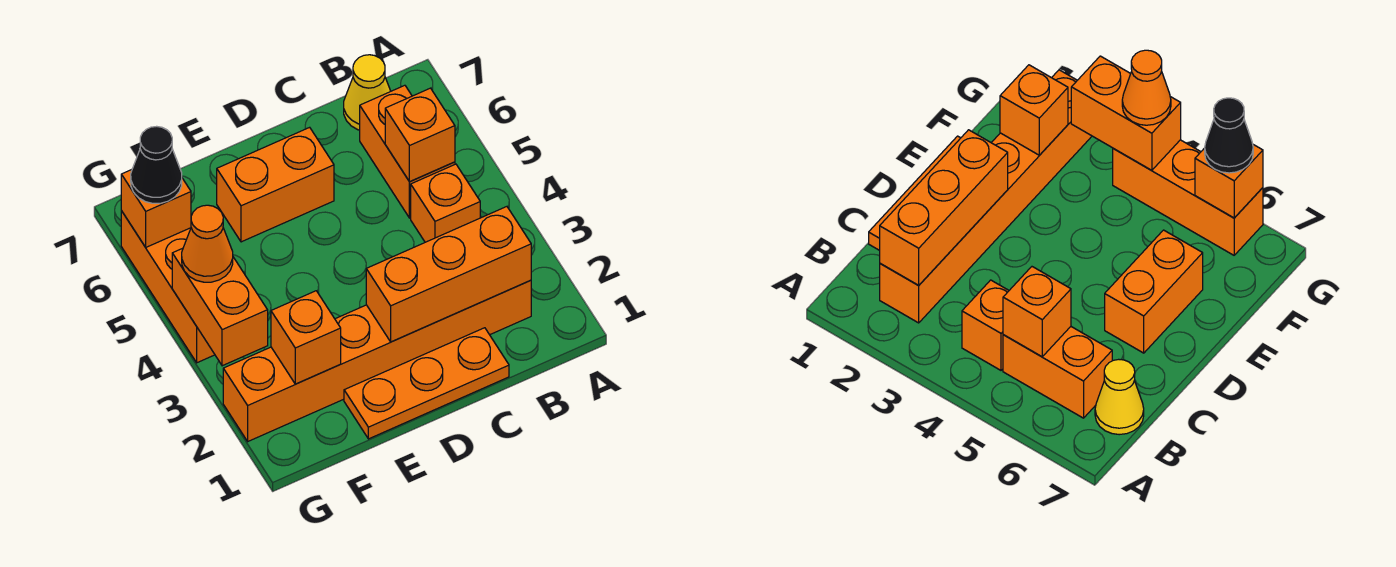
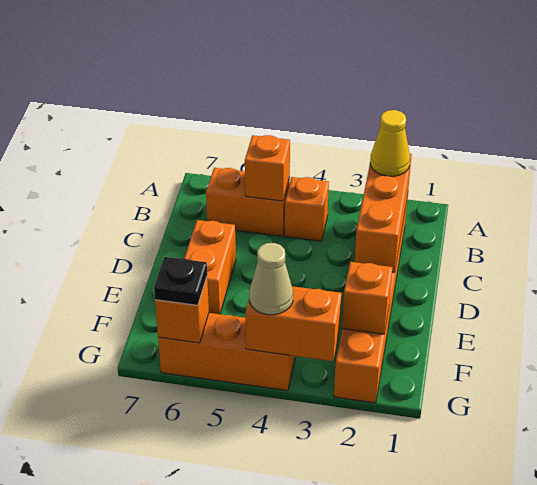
yellow cone B7 level 1 -> yellow cone B2 level 3
orange plate C1:E1 level 1 -> none
orange cone G4 level 3 -> tan cone G4 level 3
black cone G6 level 3 -> black plate G6 level 3

